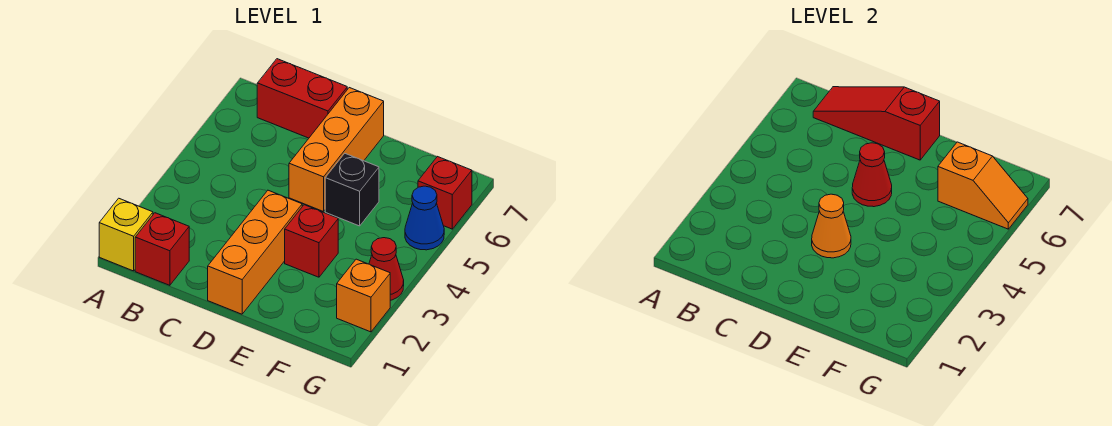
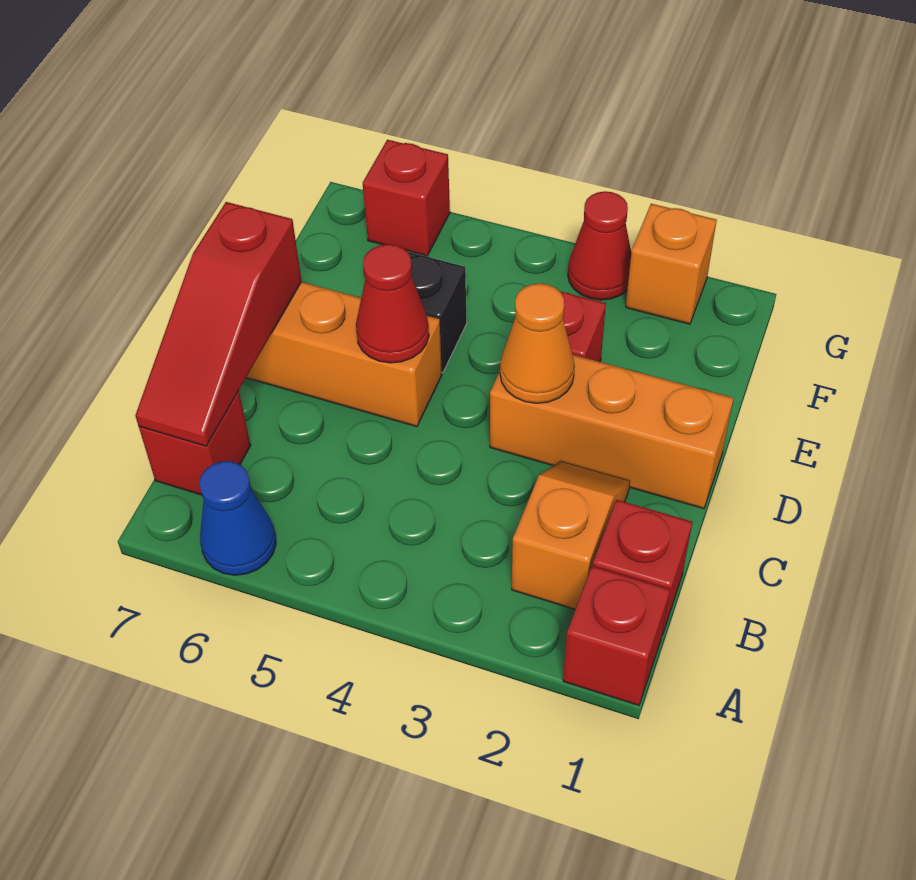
yellow brick A1 level 1 -> red brick A1 level 1
red brick B7:C7 level 1 -> red brick B7 level 1
orange slope F6:G6 level 2 top F -> orange slope B2:C2 level 1 top B
blue cone G5 level 1 -> blue cone A6 level 1

